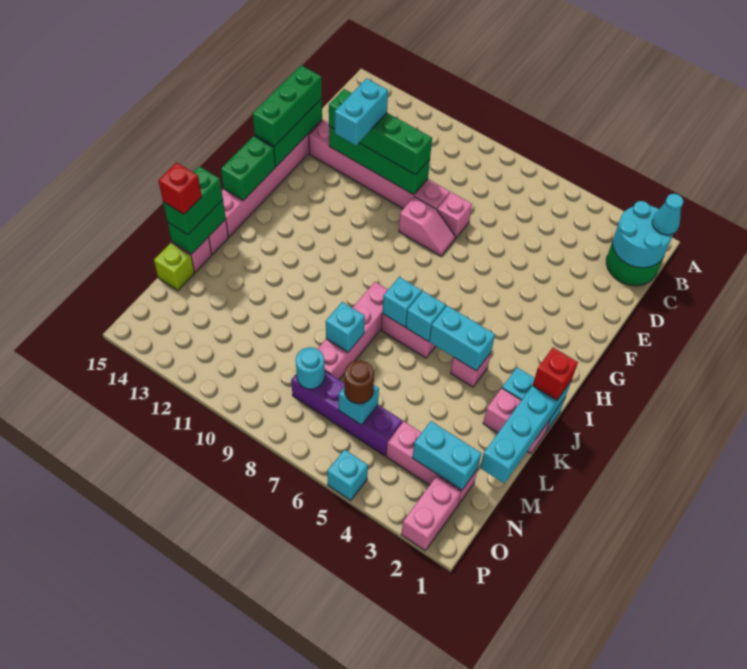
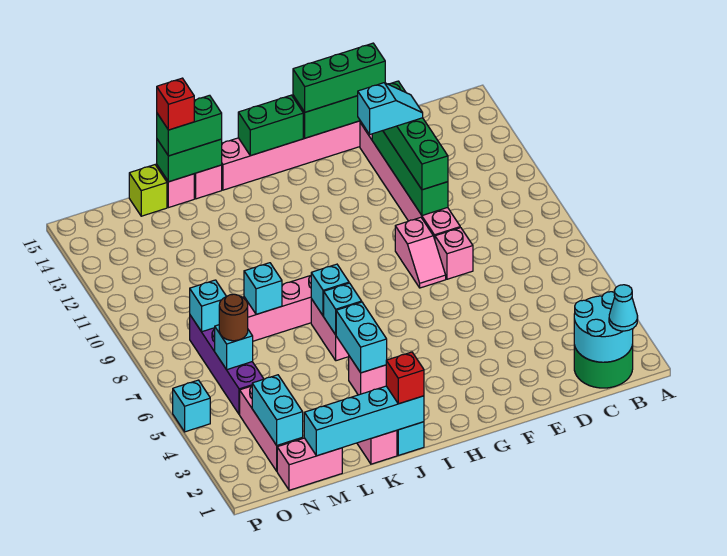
cyan brick E12:F12 level 4 -> cyan slope E12:F12 level 4 top F
cyan round brick N8 level 2 -> cyan brick N8 level 2
pink brick O2:P2 level 1 -> pink brick M1:N1 level 1

